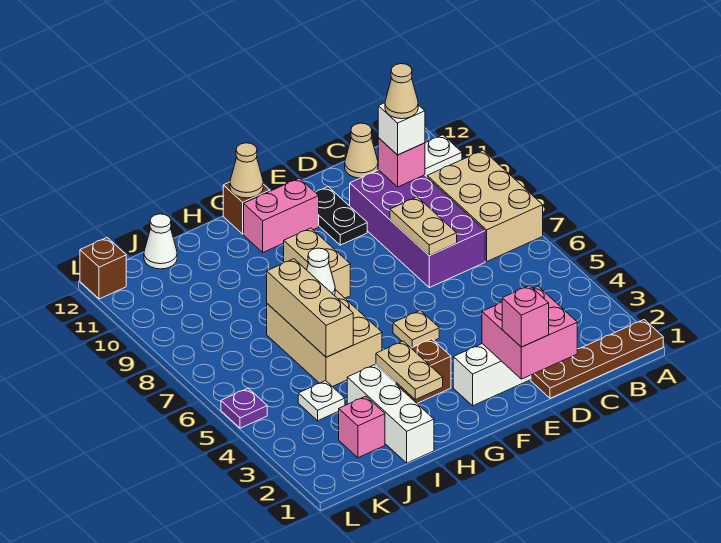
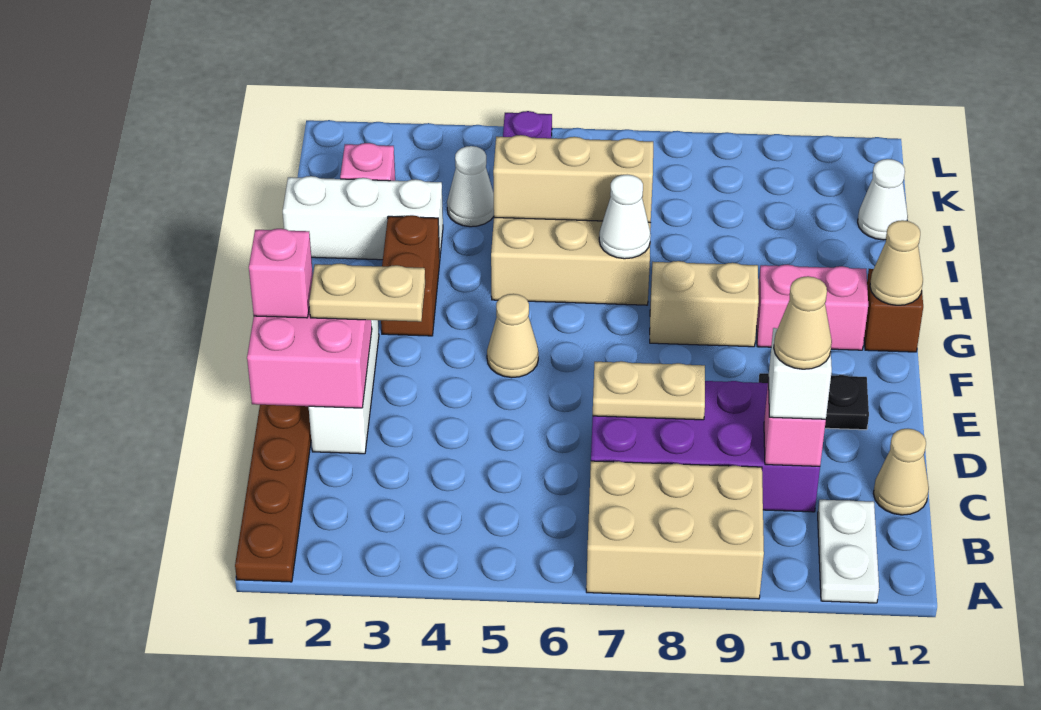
tan plate F5 level 1 -> tan cone F5 level 1
pink brick F11:G11 level 1 -> pink brick G10:G11 level 1
tan plate H2:H3 level 2 -> tan plate E2:E3 level 3
white plate J4 level 1 -> white cone J4 level 1
brown brick L12 level 1 -> none

